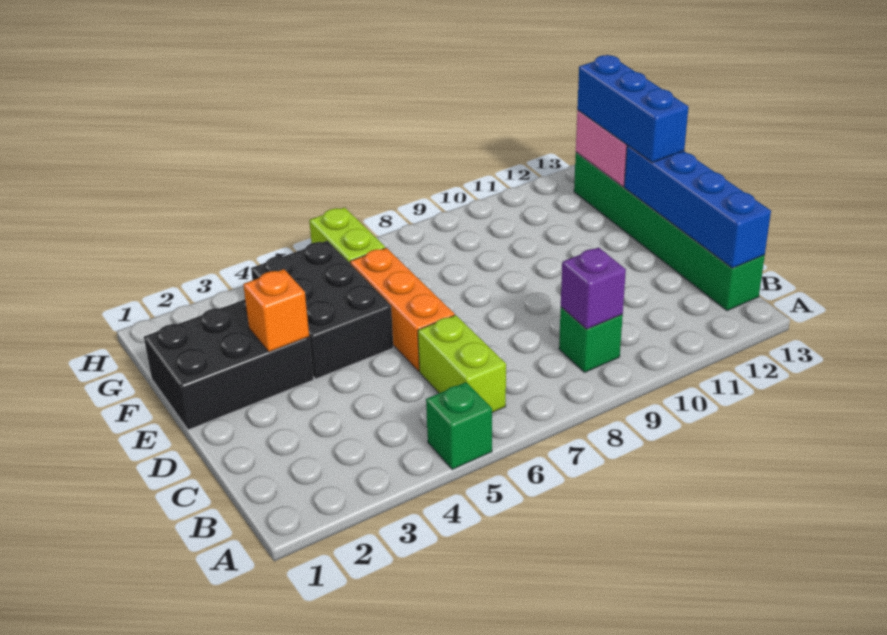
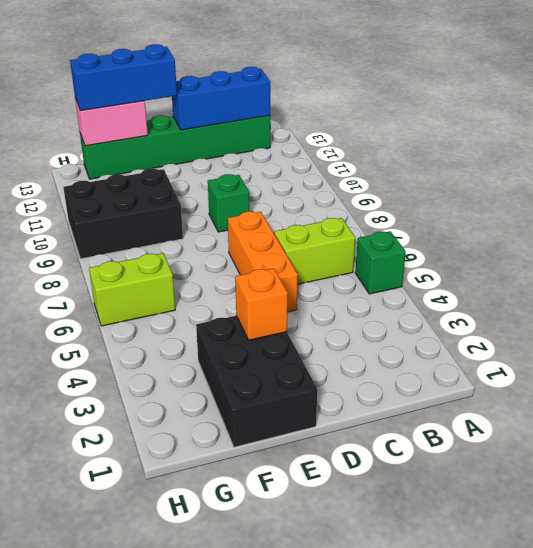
green brick B9 level 1 -> green brick D9 level 1
purple brick B9 level 2 -> none
blue brick B13:E13 level 2 -> blue brick B13:D13 level 2
orange brick D6:F6 level 1 -> orange brick D5:D7 level 1
black brick E4:G5 level 1 -> black brick F9:H10 level 1

